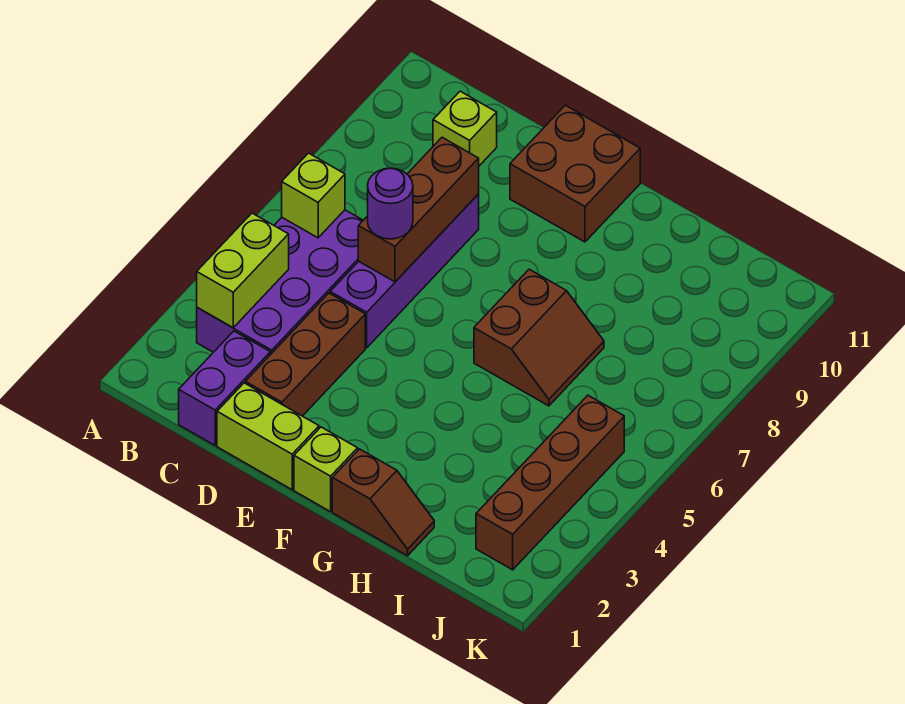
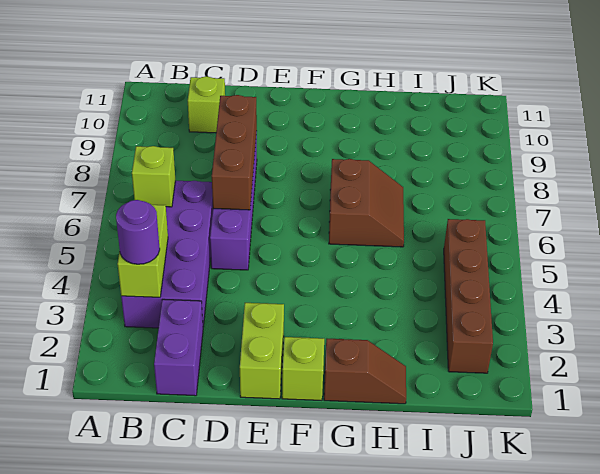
lime brick D1:E1 level 1 -> lime brick E1:E2 level 1
brown brick D2:D4 level 1 -> none
purple round brick D6 level 3 -> purple round brick B3 level 3
brown brick E10:F11 level 1 -> none

